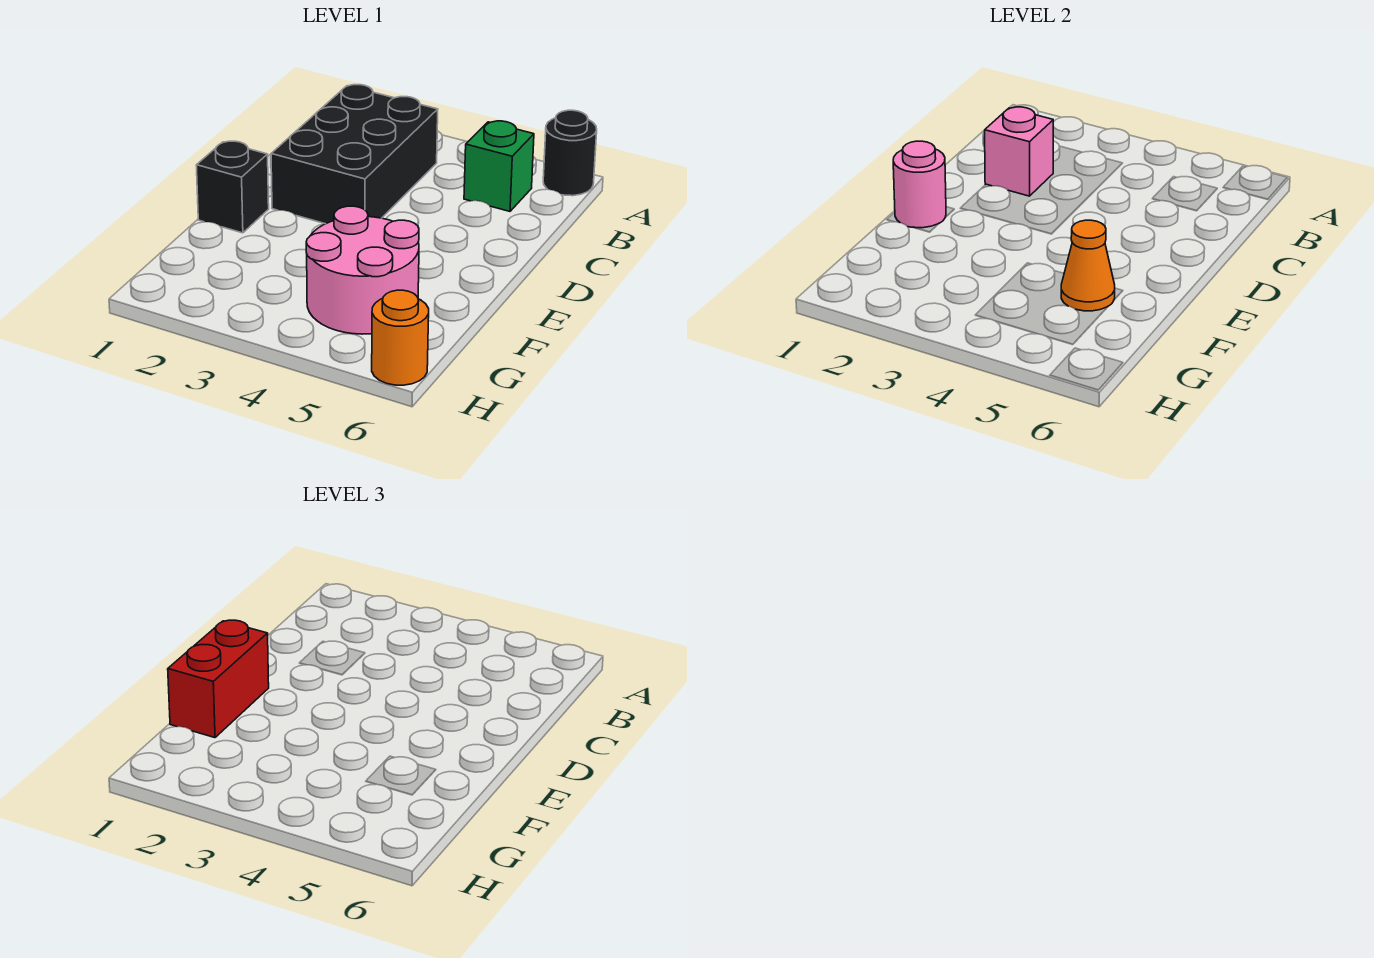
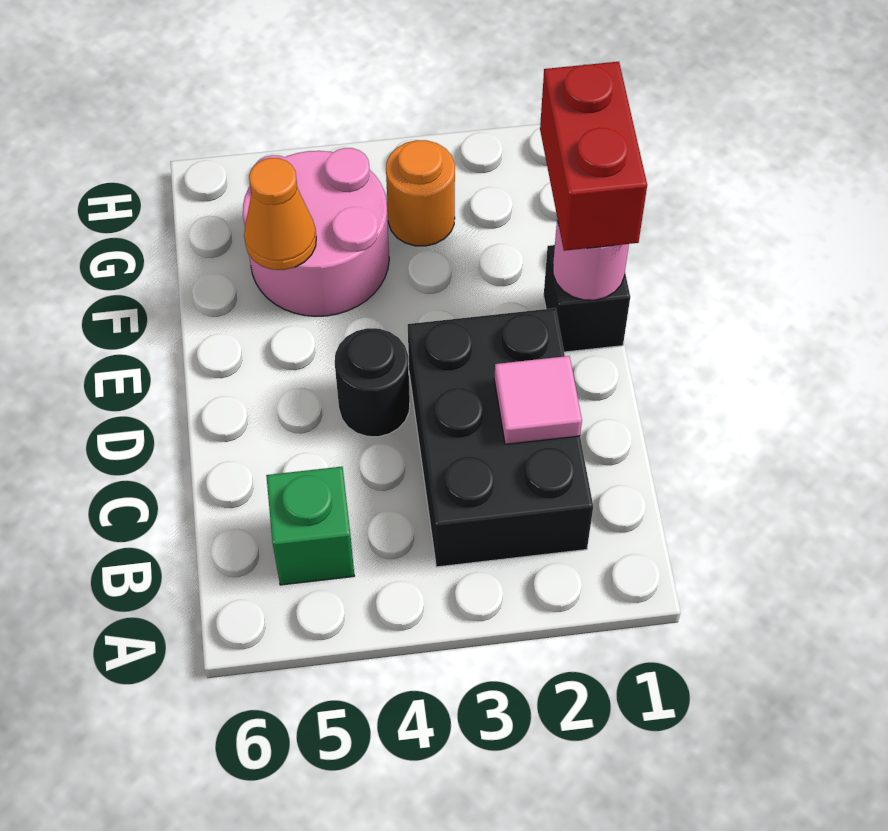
black round brick A6 level 1 -> black round brick D4 level 1
pink brick C2 level 2 -> pink tile C2 level 2
orange round brick H6 level 1 -> orange round brick G3 level 1

